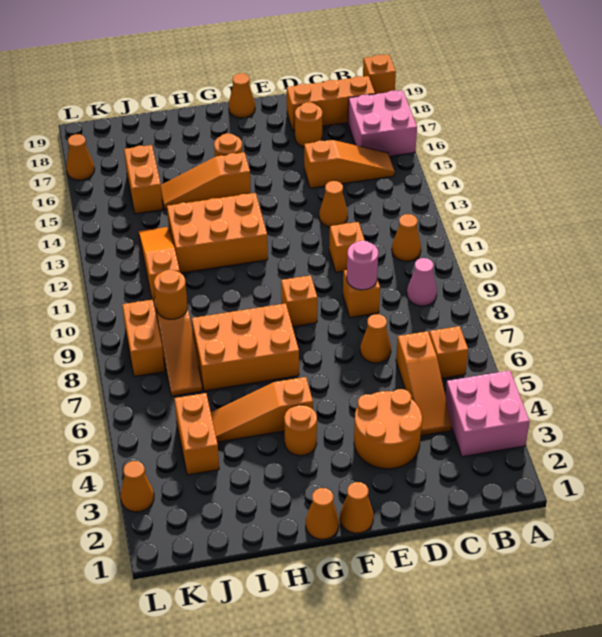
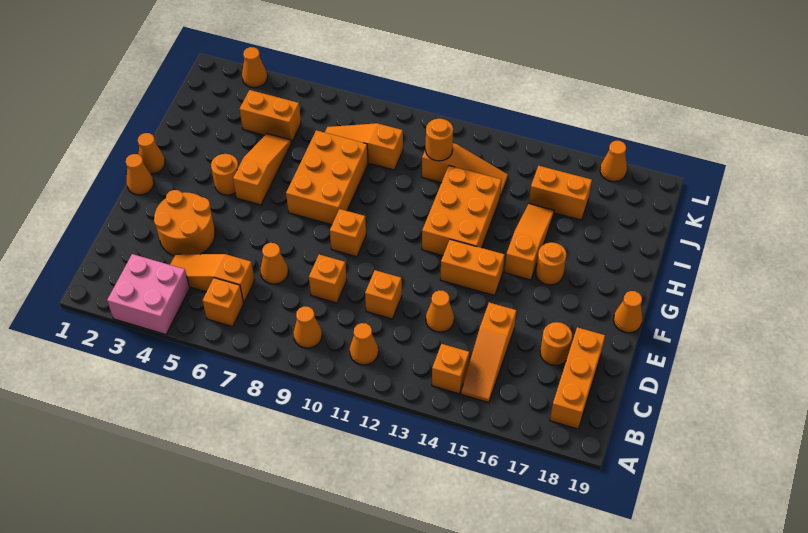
pink brick A16:B17 level 1 -> none
orange brick A19 level 1 -> orange brick B14 level 1
pink cone B9 level 1 -> orange cone B9 level 1
pink round brick D9 level 2 -> none
orange round brick J9 level 2 -> orange round brick J11 level 2
orange brick K8:K9 level 1 -> orange brick F13:F14 level 1

